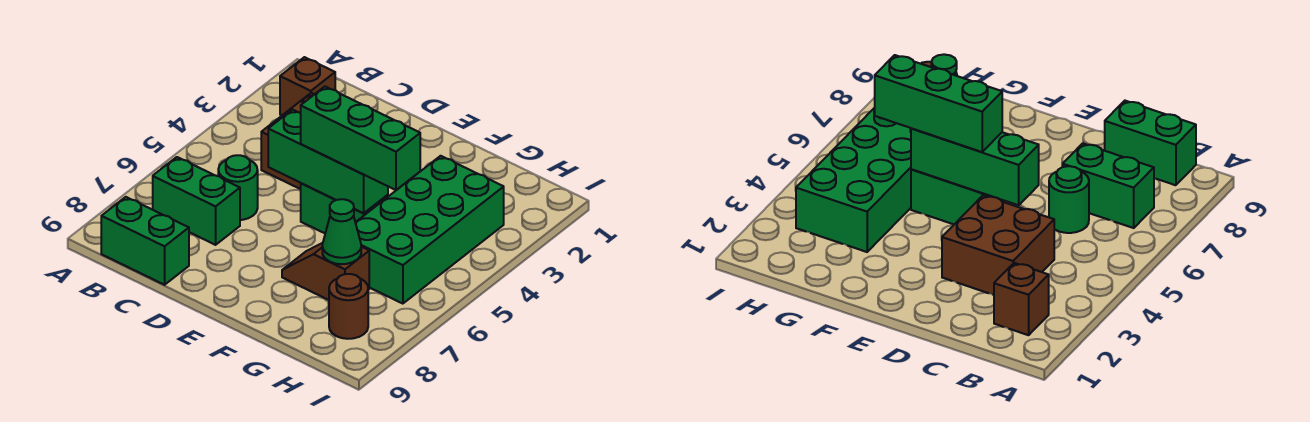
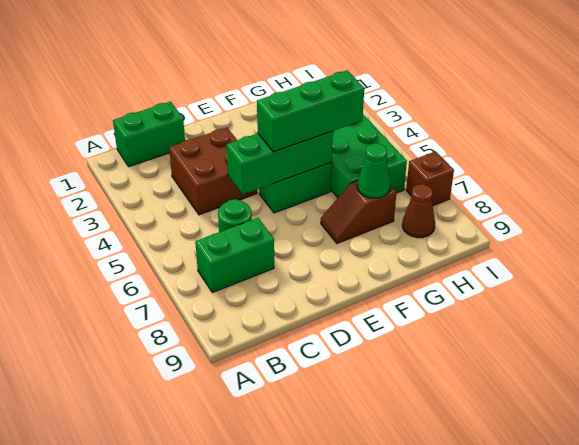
brown brick B2 level 1 -> brown brick I7 level 1
green brick B9:C9 level 1 -> green brick B1:C1 level 1
brown round brick H8 level 1 -> brown cone H8 level 1

